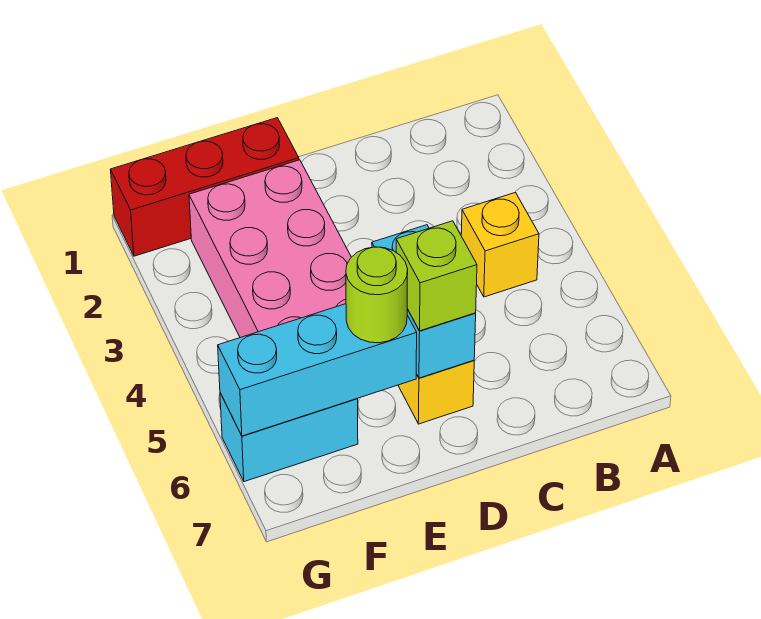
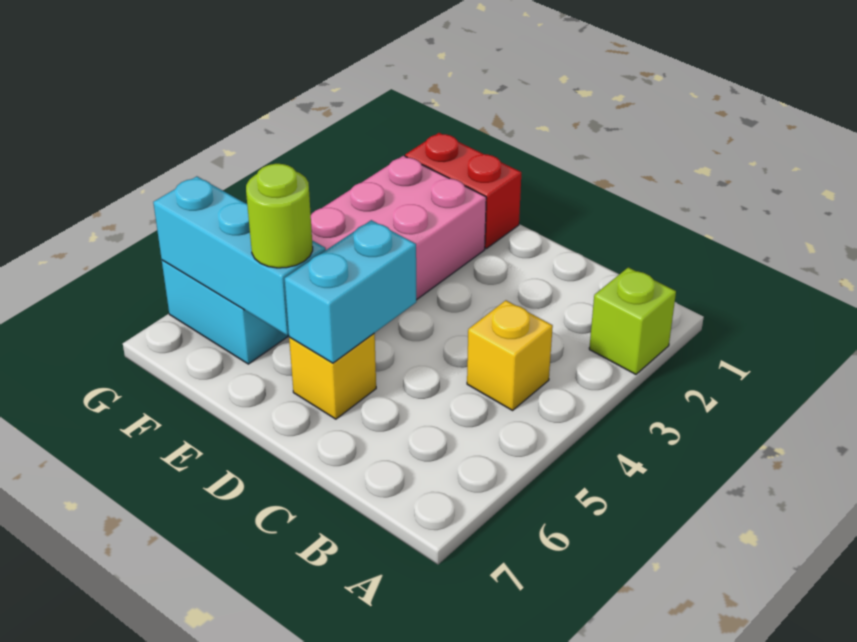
lime brick D6 level 3 -> lime brick A2 level 1
red brick E1:G1 level 1 -> red brick E1:F1 level 1

